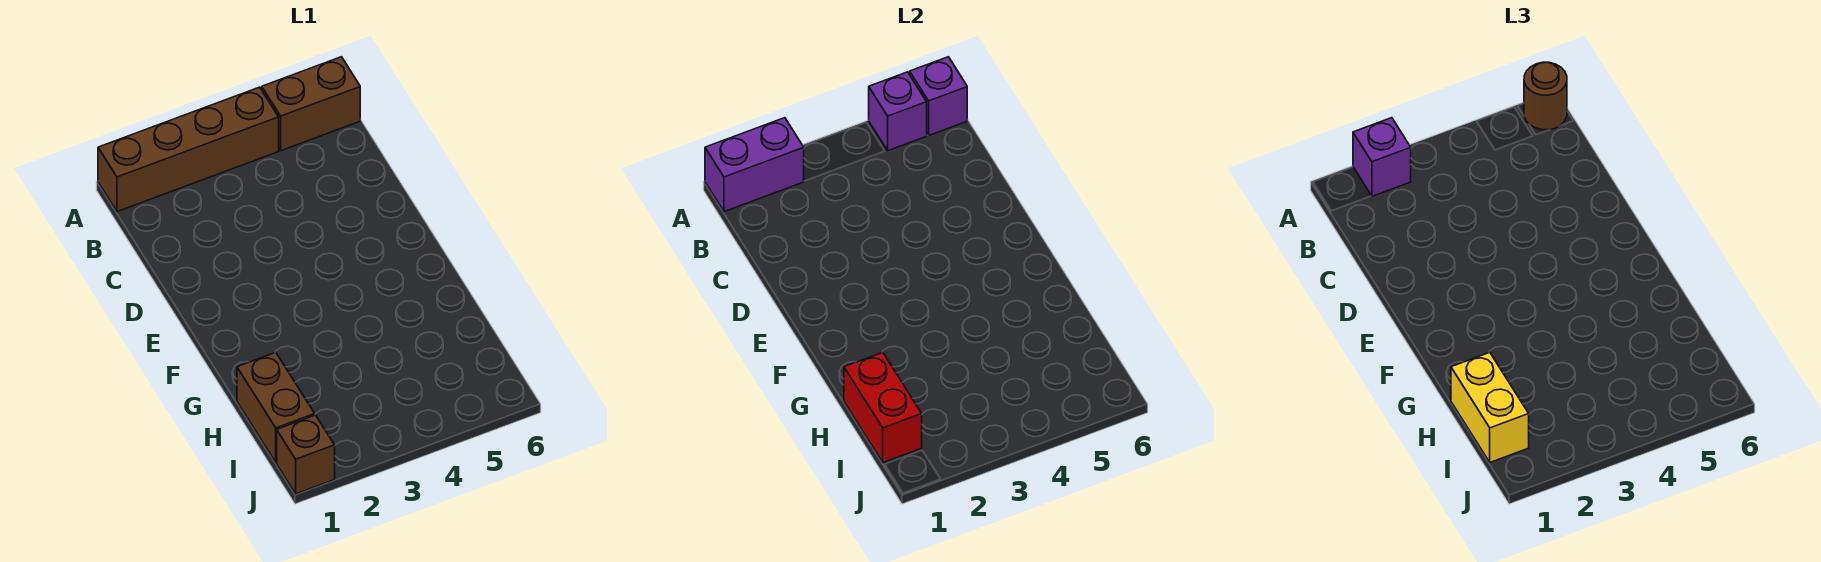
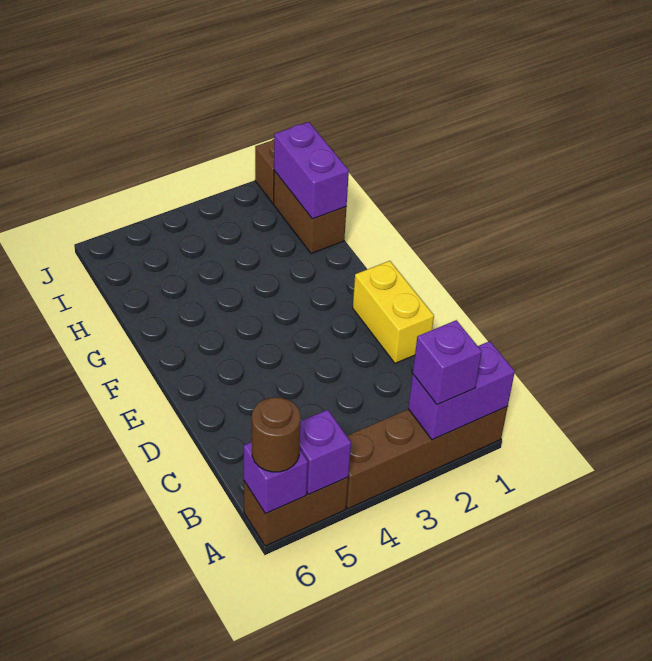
red brick H1:I1 level 2 -> purple brick H1:I1 level 2
yellow brick H1:I1 level 3 -> yellow brick D1:E1 level 1

